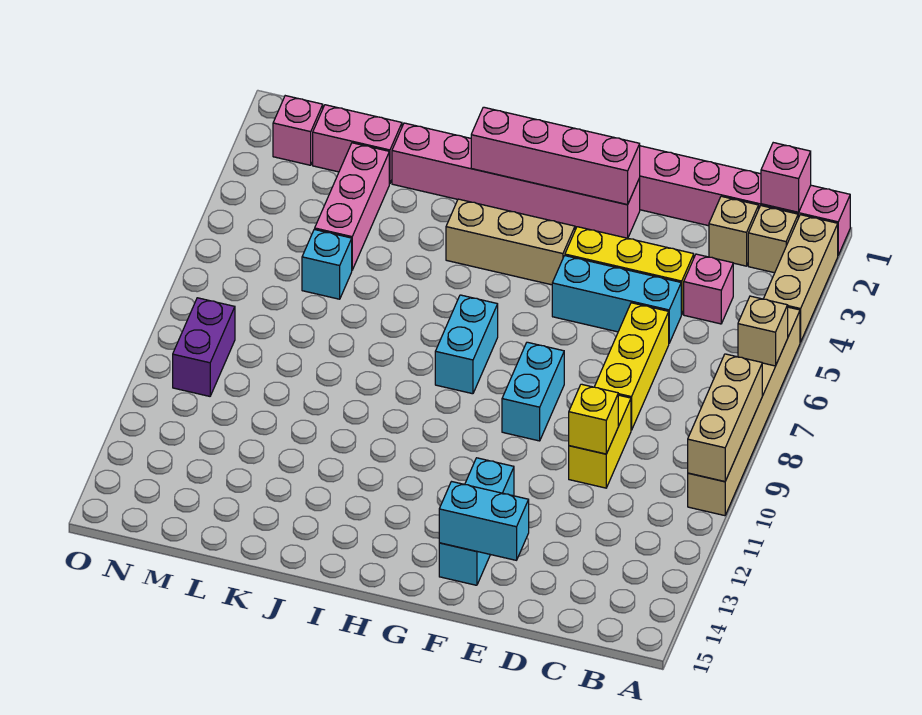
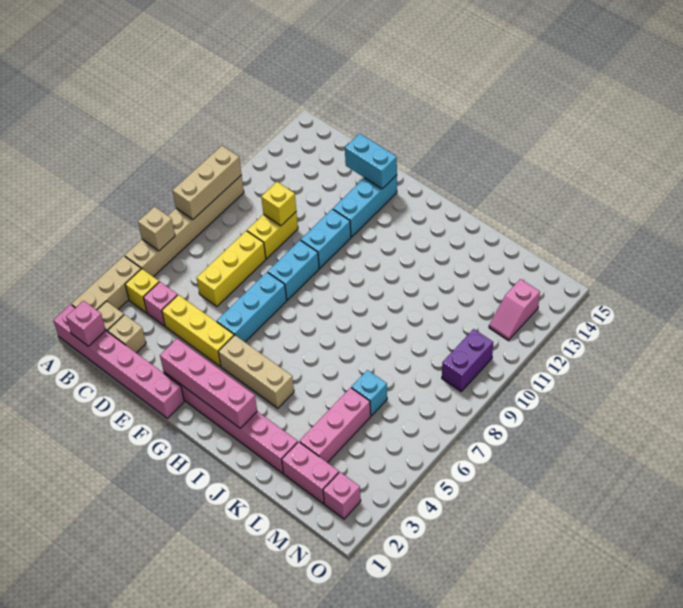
none -> yellow brick B4 level 1
cyan brick D5:F5 level 1 -> cyan brick F5:F7 level 1
cyan brick H7:H8 level 1 -> cyan brick F10:F11 level 1
none -> pink slope N12:N13 level 1 top 13

